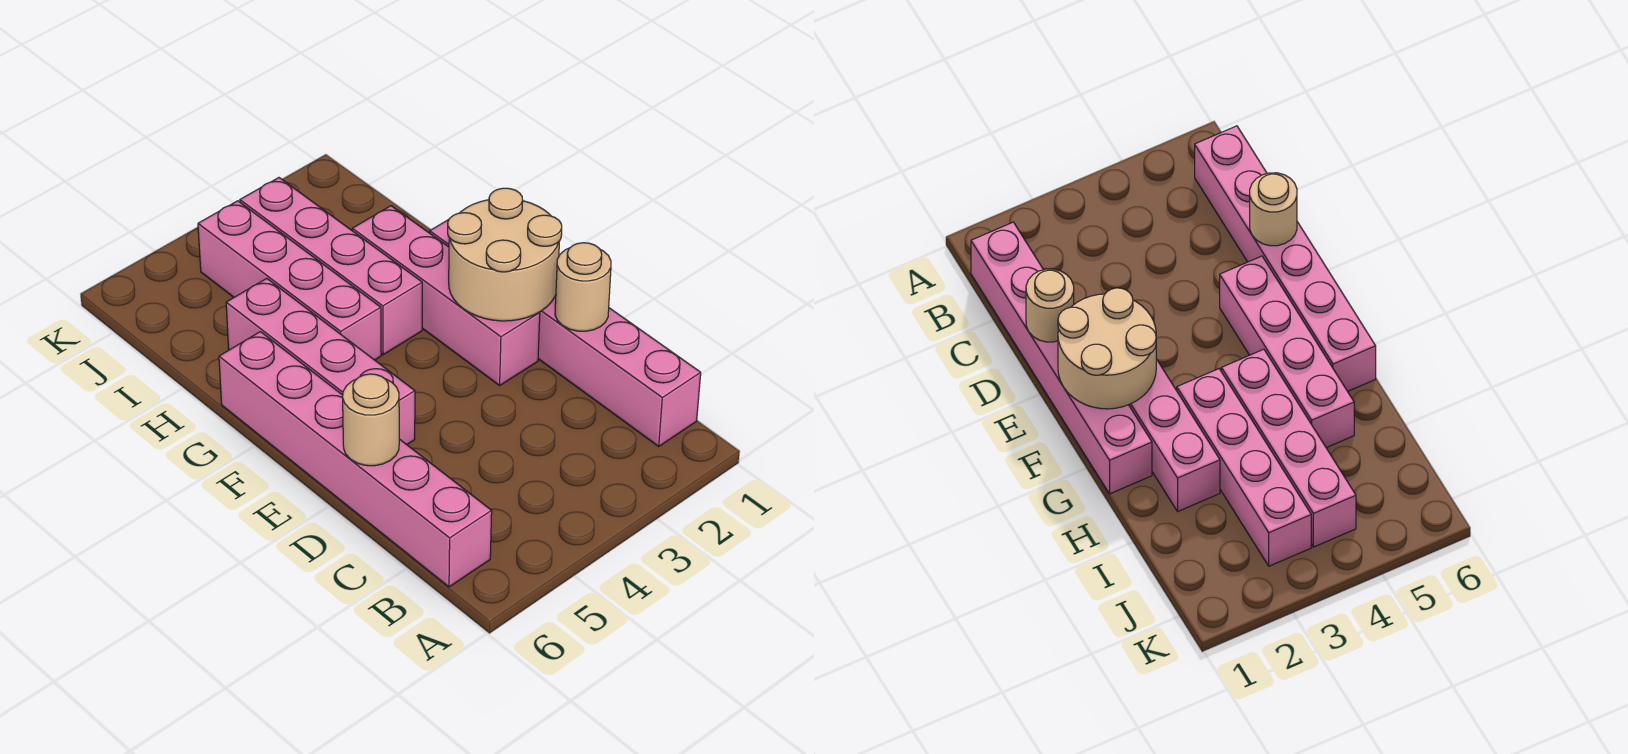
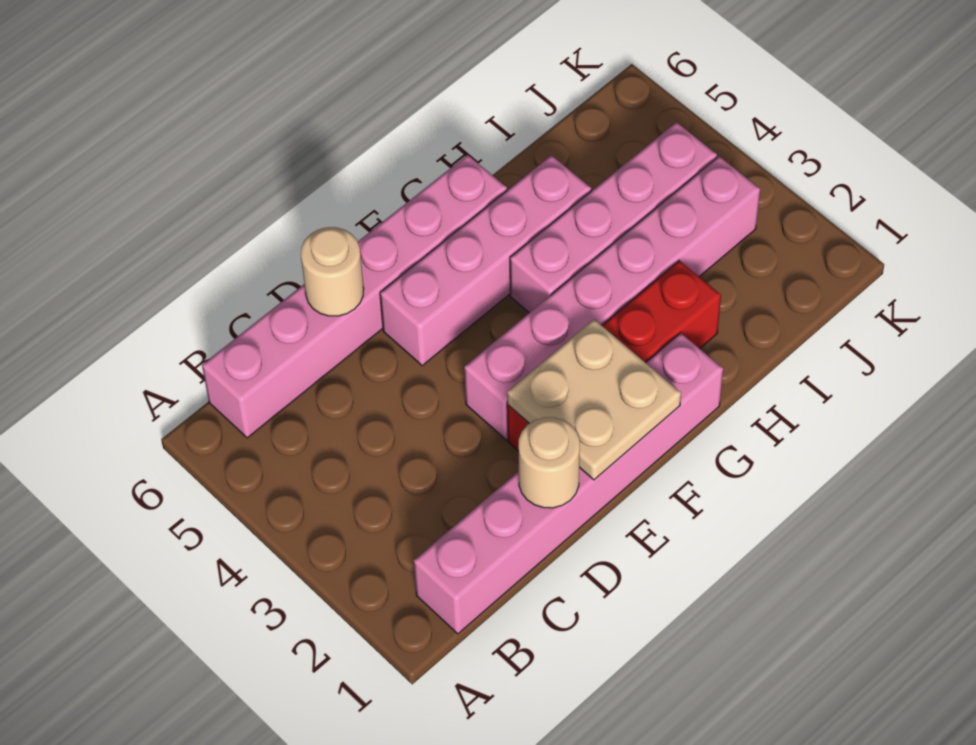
tan round brick E1:F2 level 2 -> tan plate E1:F2 level 2
pink brick E2:H2 level 1 -> red brick E2:H2 level 1
pink brick G3:J3 level 1 -> pink brick E3:J3 level 1

